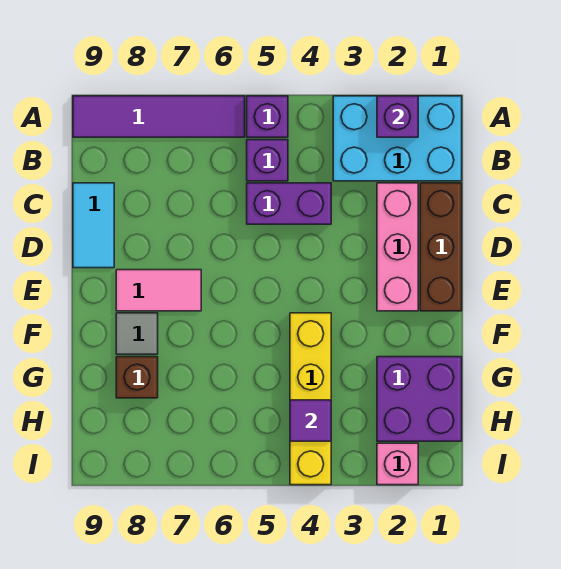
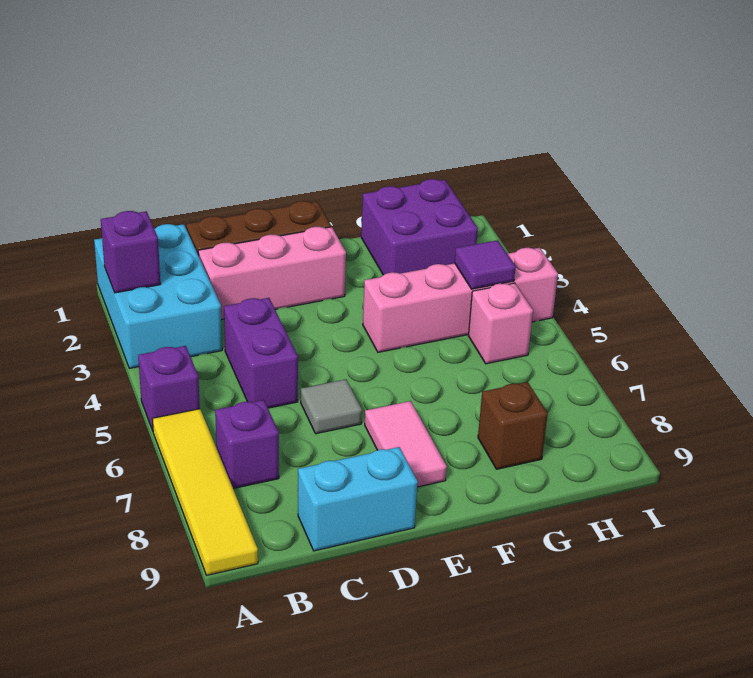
purple tile A6:A9 level 1 -> yellow tile A6:A9 level 1
purple brick B5 level 1 -> purple brick B7 level 1
cyan tile C9:D9 level 1 -> cyan brick C9:D9 level 1
yellow brick F4:I4 level 1 -> pink brick F4:I4 level 1
grey tile F8 level 1 -> grey tile D6 level 1
pink brick I2 level 1 -> pink brick H5 level 1

